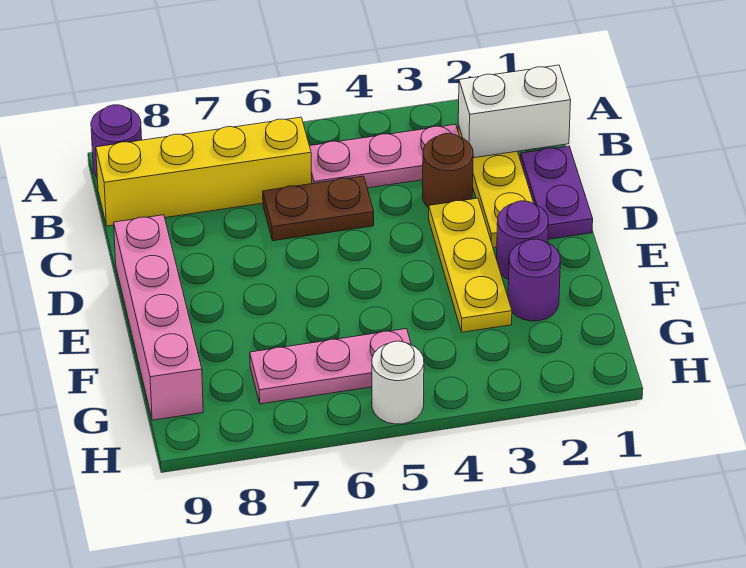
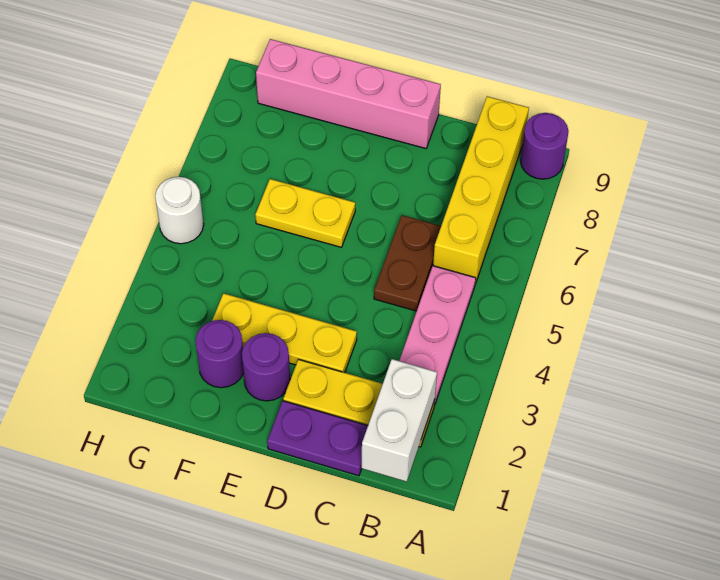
brown round brick C3 level 1 -> none
none -> yellow plate E6:F6 level 1
pink plate G5:G7 level 1 -> none

